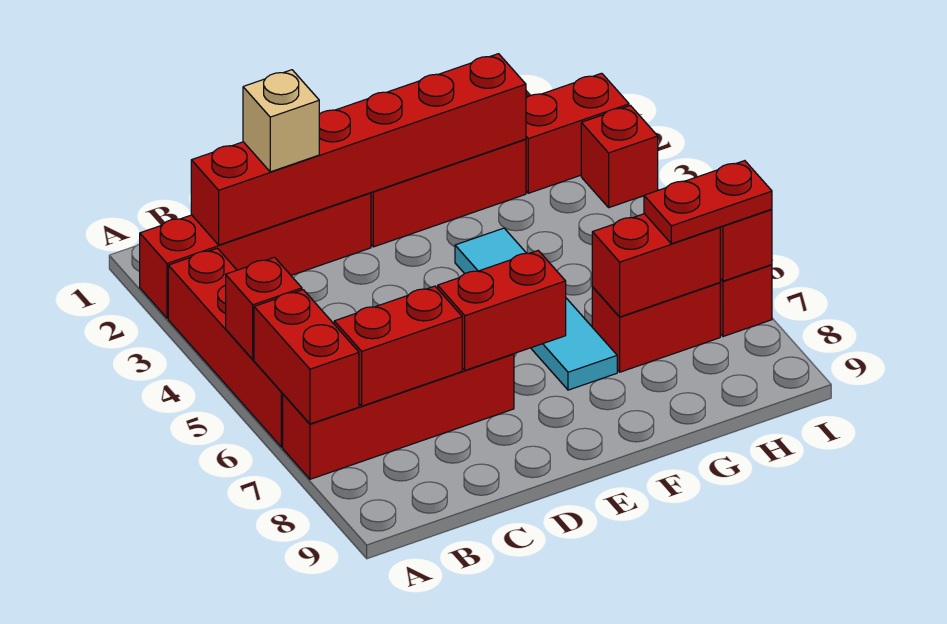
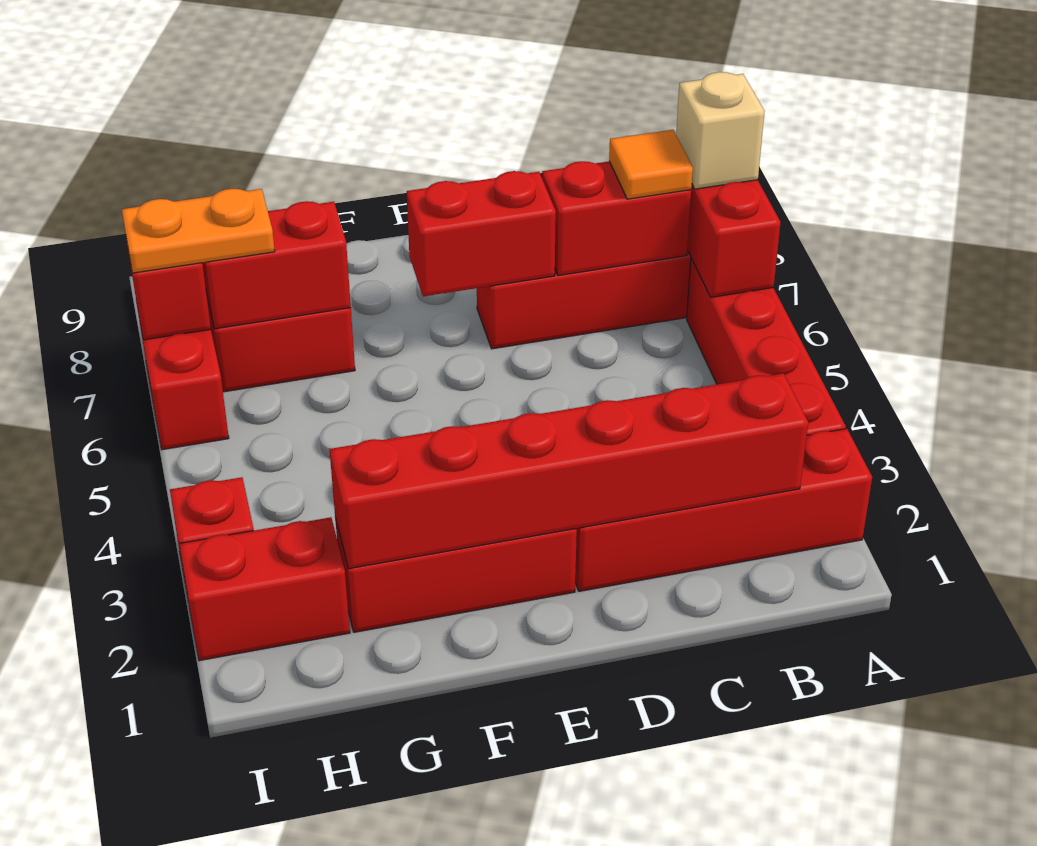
red brick A5 level 2 -> none
none -> orange tile B7 level 3
tan brick C2 level 3 -> tan brick A7 level 3
cyan tile F4:F7 level 1 -> none
red plate H7:I7 level 3 -> orange plate H7:I7 level 3

